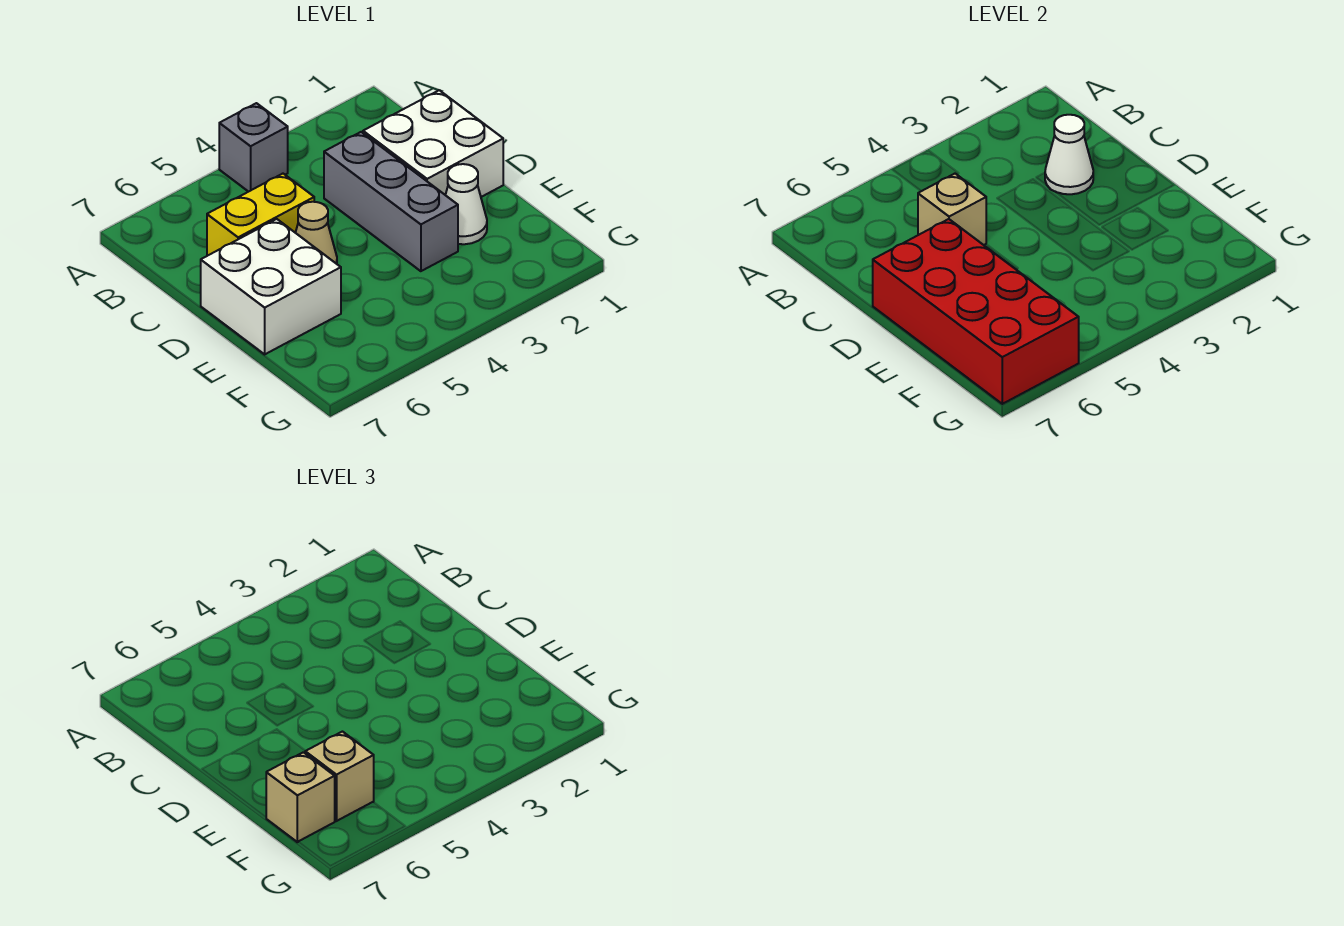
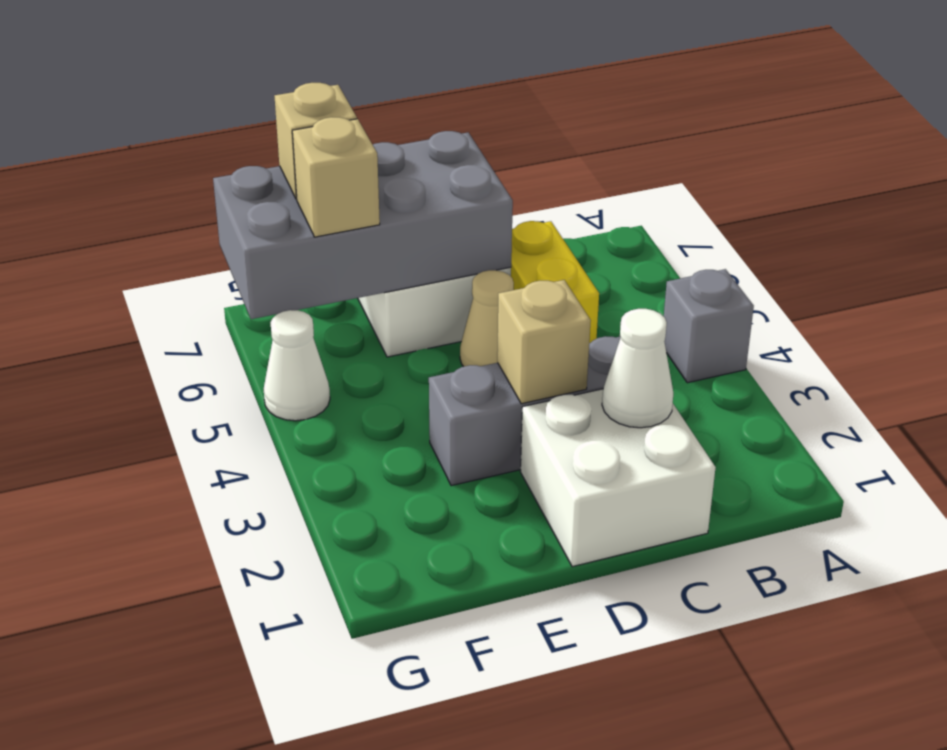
tan brick C5 level 2 -> tan brick D3 level 2
red brick D6:G7 level 2 -> grey brick D6:G7 level 2
white cone E2 level 1 -> white cone G5 level 1

